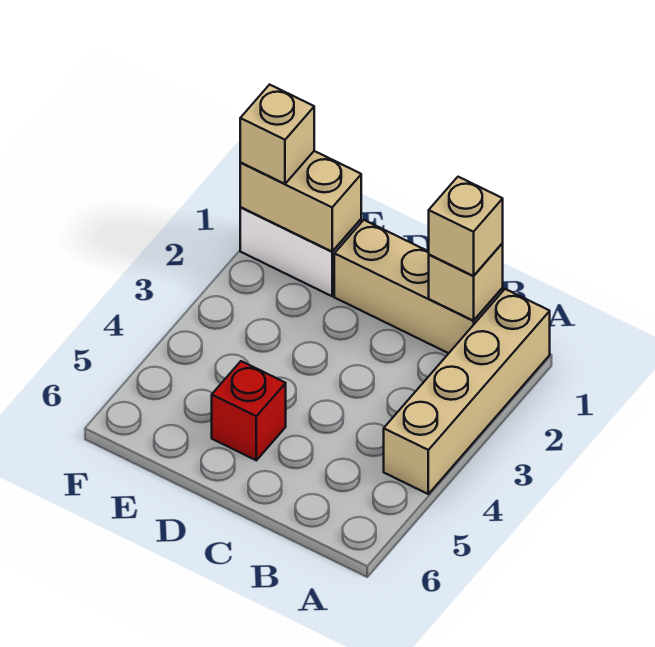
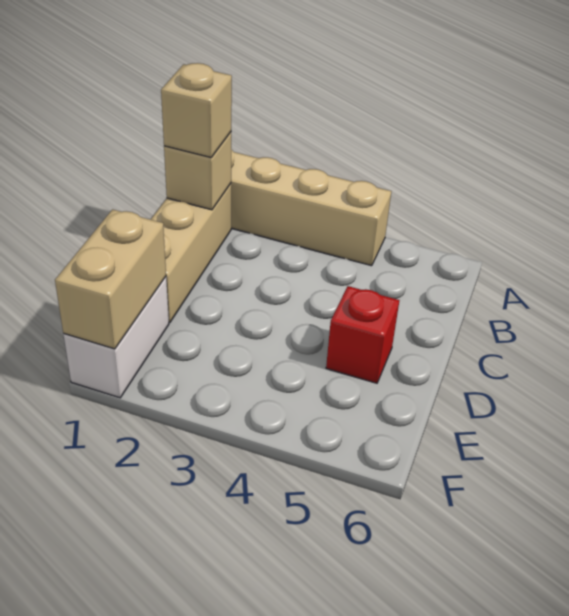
tan brick F1 level 3 -> none

